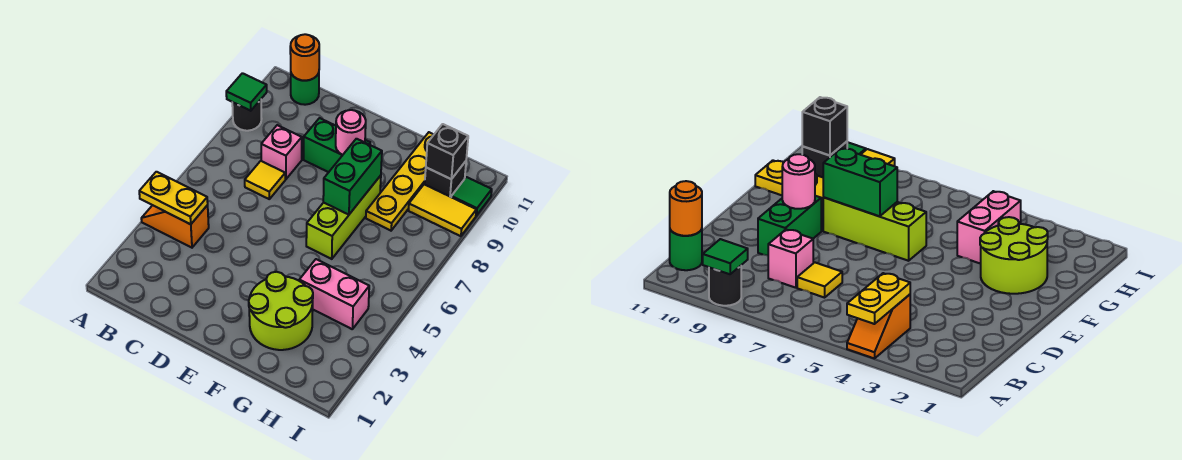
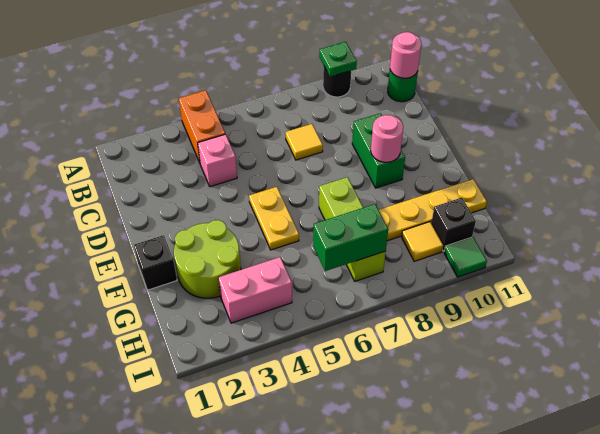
orange slope A4:B4 level 1 top B -> orange brick A4:B4 level 1
yellow plate A4:B4 level 2 -> yellow plate E5:F5 level 1
green tile A9 level 2 -> green plate A9 level 2
orange round brick B11 level 2 -> pink round brick B11 level 2
pink brick C8 level 1 -> pink brick C4 level 1
lime brick F6:F8 level 1 -> lime brick F7:H7 level 1
green brick F7:F8 level 2 -> green brick H6:H7 level 2
pink brick G4:H4 level 1 -> pink brick H3:H4 level 1
yellow tile H9:I9 level 1 -> yellow tile H9 level 1
black brick H10 level 2 -> black brick F1 level 1

